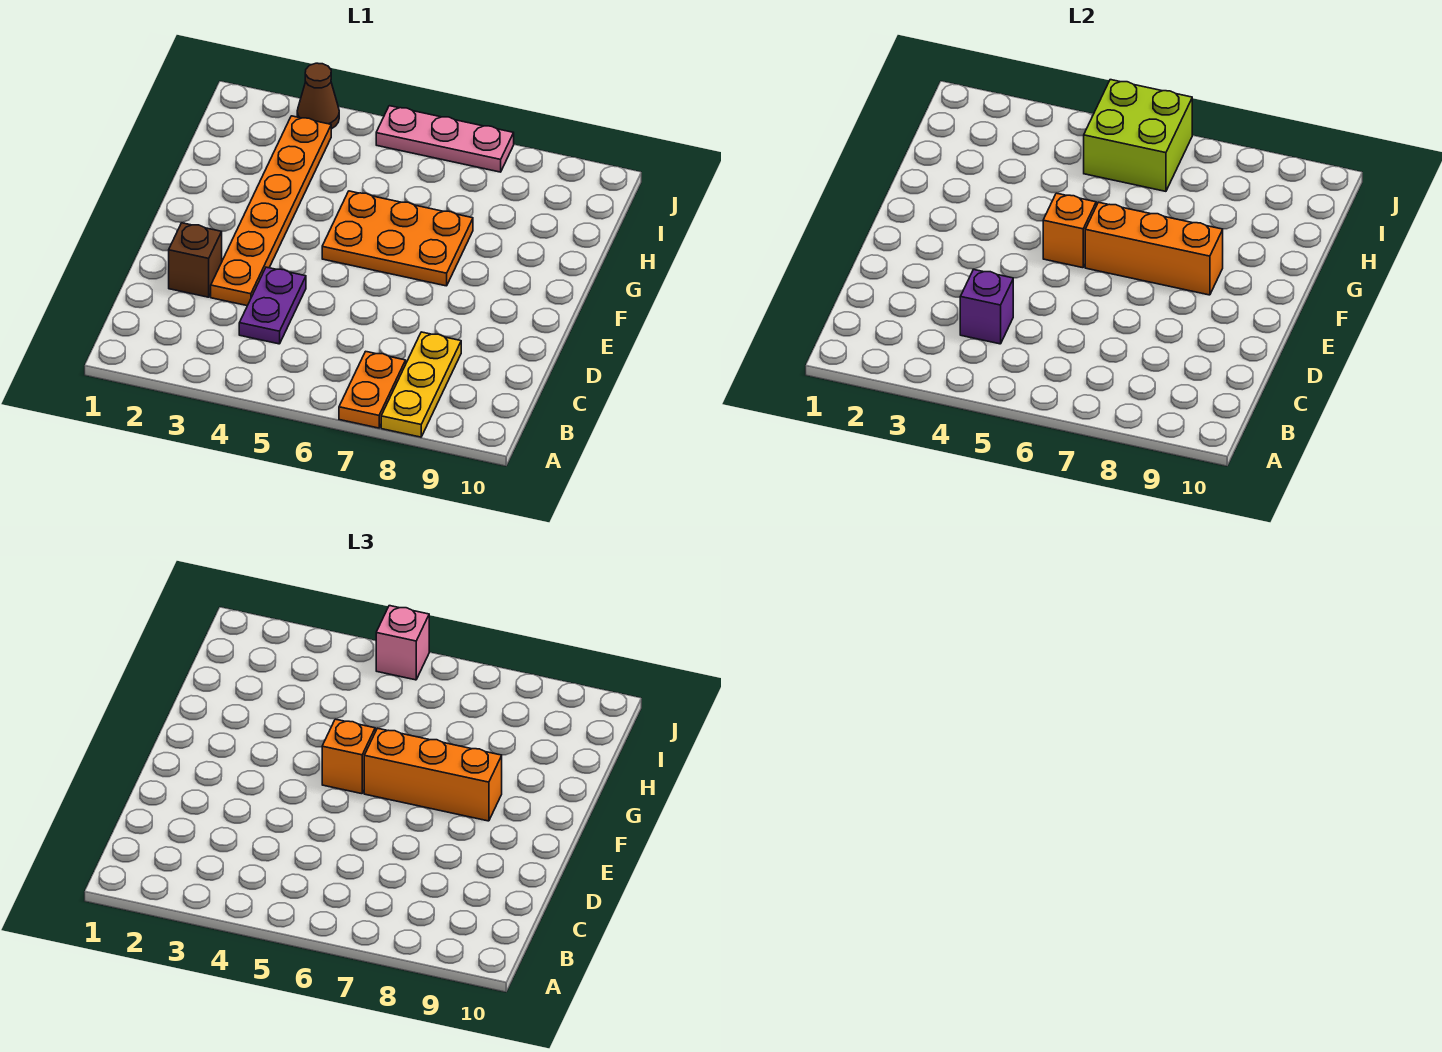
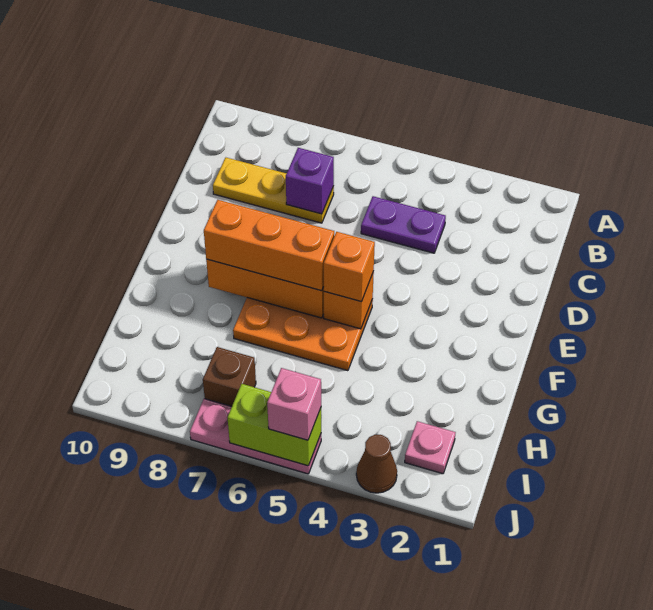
orange plate A7:B7 level 1 -> none
yellow plate A8:C8 level 1 -> yellow plate C7:C9 level 1
purple plate C4:D4 level 1 -> purple plate C4:C5 level 1
purple brick C4 level 2 -> purple brick C7 level 2
brown brick D2 level 1 -> brown brick I7 level 1
orange plate D3:I3 level 1 -> none
none -> pink plate I2 level 1
lime brick I5:J6 level 2 -> lime brick J5:J6 level 2

